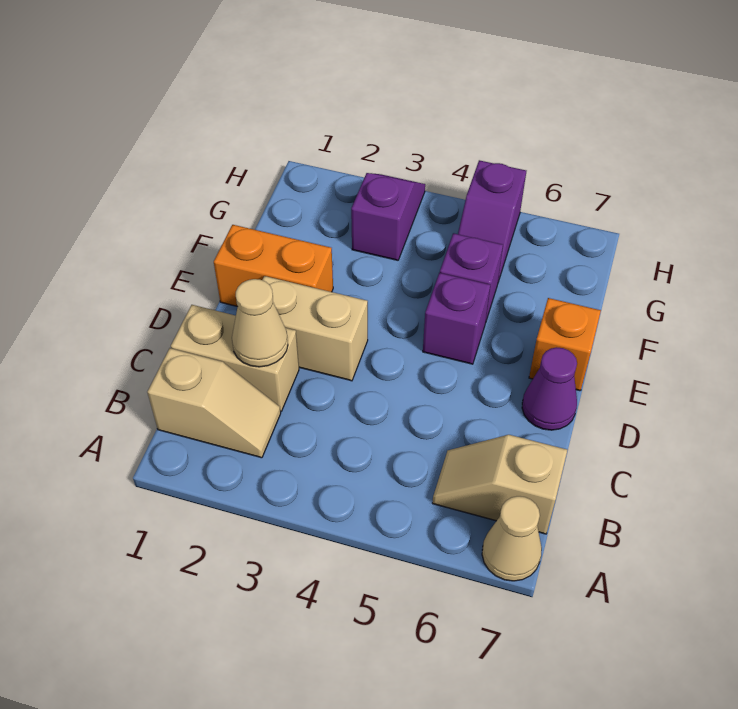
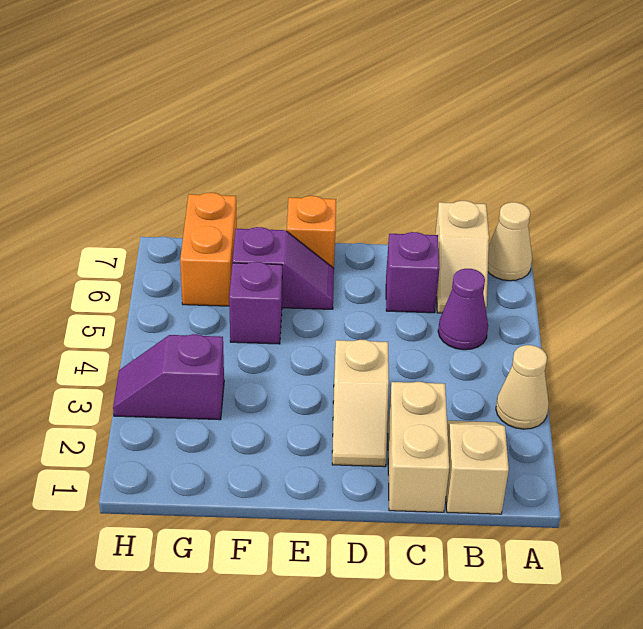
tan cone C2 level 2 -> tan cone A3 level 1
tan brick D2:D3 level 1 -> tan slope D2:D3 level 1 top 3
purple cone D7 level 1 -> purple cone B5 level 1
orange brick E1:E2 level 1 -> orange brick G6:G7 level 1
purple brick E5 level 1 -> purple brick C6 level 1
purple slope G5:H5 level 1 top H -> purple slope E6:F6 level 1 top F

